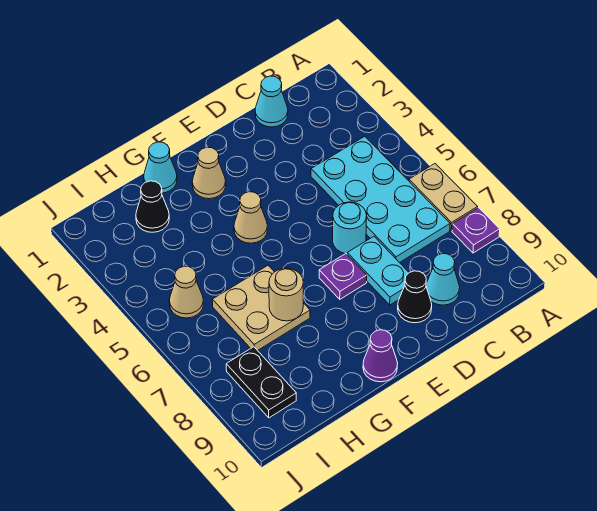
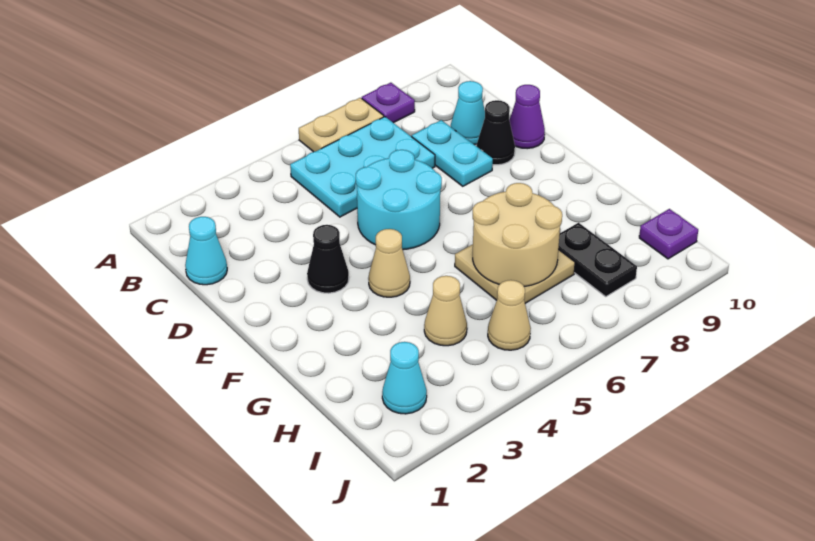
cyan plate B4:C7 level 1 -> cyan plate B5:C7 level 1
cyan round brick D6 level 1 -> cyan round brick D5:E6 level 1
cyan plate D7:D8 level 1 -> cyan plate C8:D8 level 1
purple plate E7 level 1 -> purple plate I10 level 1
tan cone F2 level 1 -> tan cone H4 level 1
purple cone F10 level 1 -> purple cone D10 level 1
cyan cone G1 level 1 -> cyan cone I2 level 1
tan round brick G7 level 2 -> tan round brick G6:H7 level 2
black cone H2 level 1 -> black cone E3 level 1
black plate I8:I9 level 1 -> black plate H8:I8 level 1

